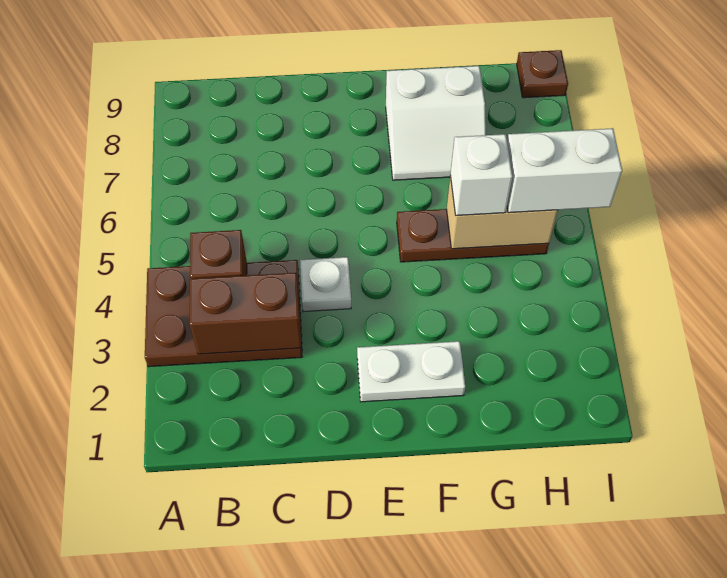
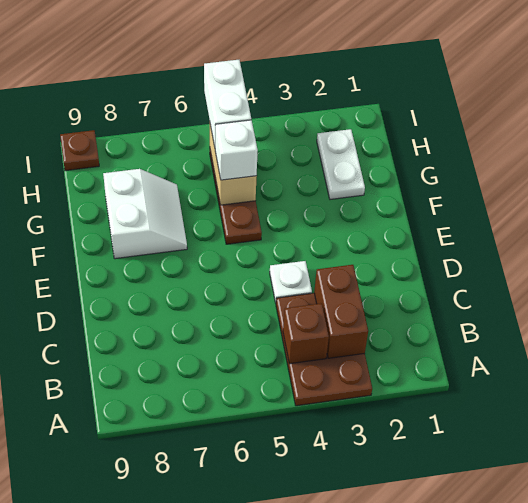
white plate E2:F2 level 1 -> white plate G2:H2 level 1

